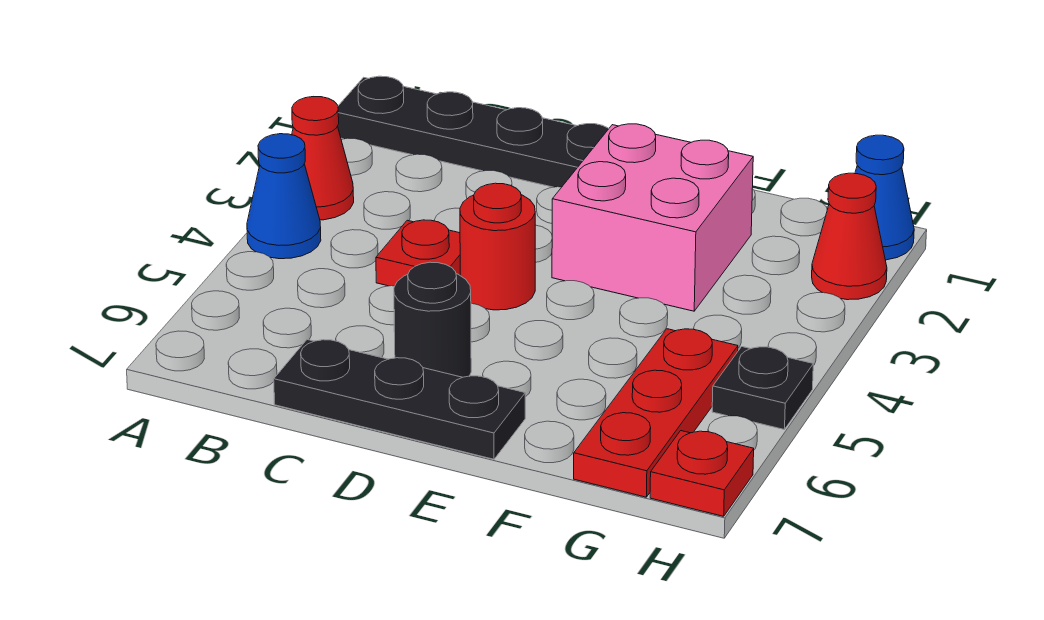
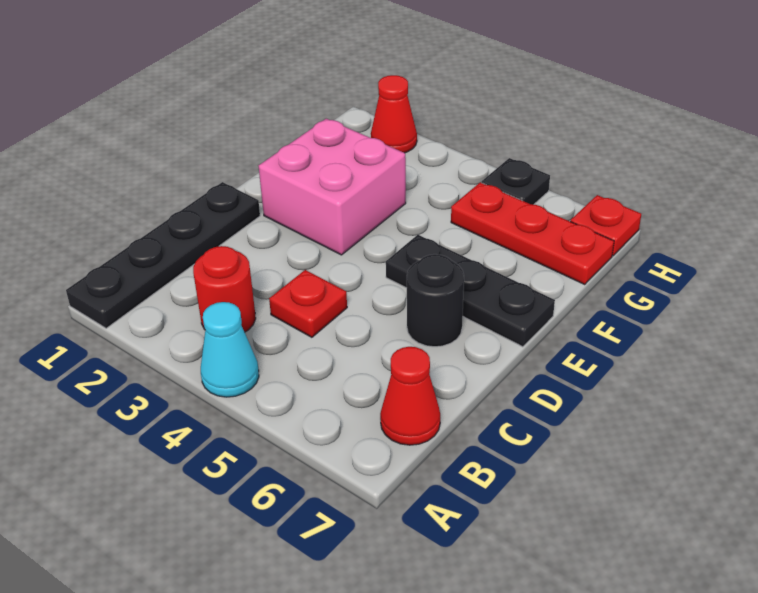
red cone A3 level 1 -> red cone B7 level 1
blue cone A4 level 1 -> cyan cone A4 level 1
black plate C7:E7 level 1 -> black plate E5:E7 level 1
red round brick D4 level 1 -> red round brick B3 level 1
blue cone H1 level 1 -> none

